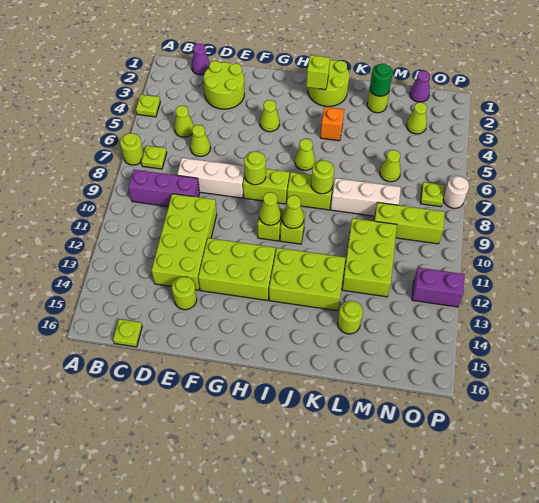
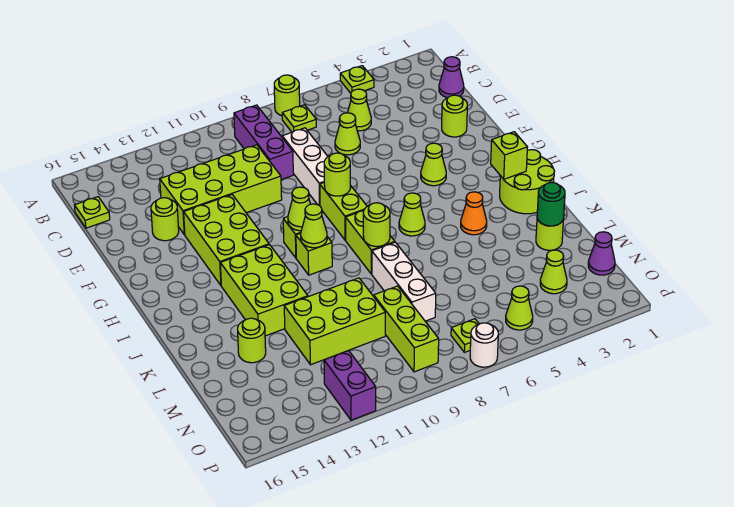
lime round brick D2:E3 level 1 -> lime round brick E2 level 1
orange brick J4 level 1 -> orange cone J4 level 1
lime cone M6 level 1 -> lime cone O5 level 1

